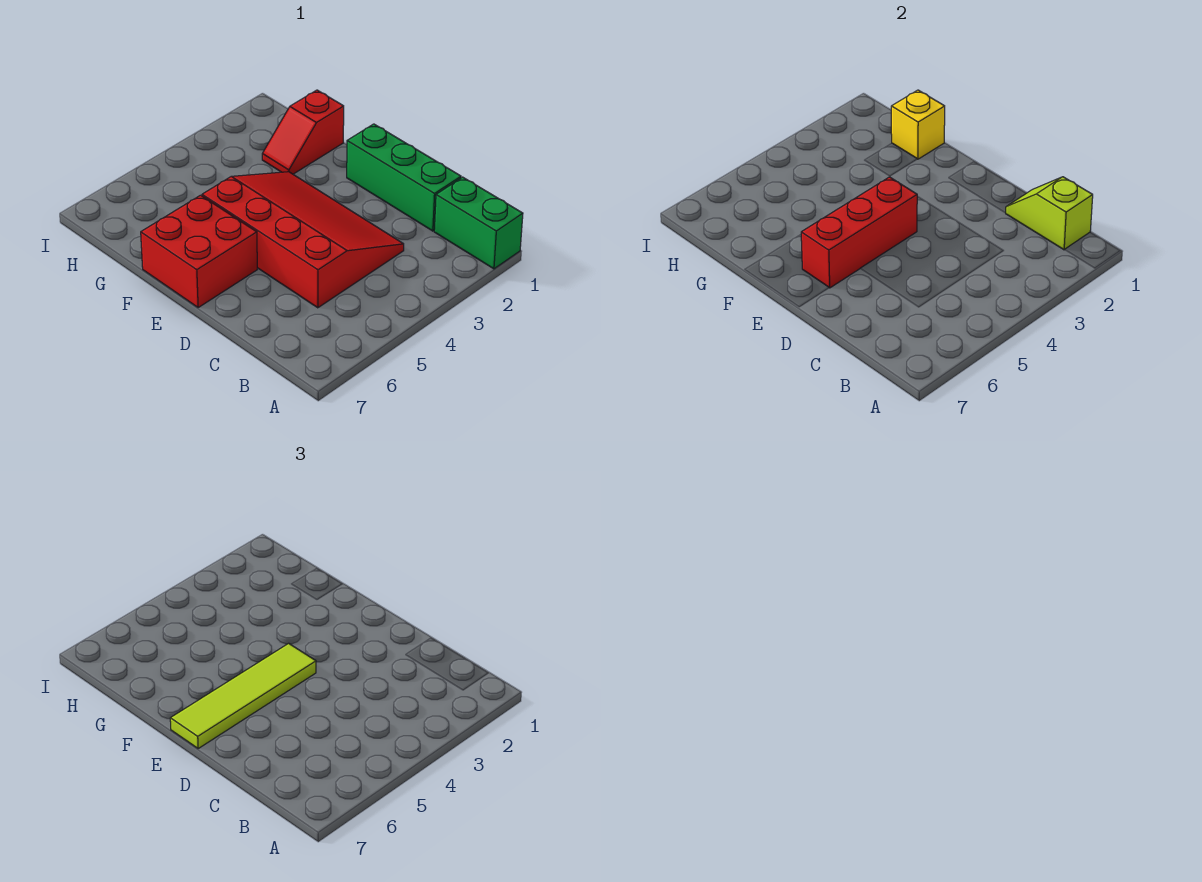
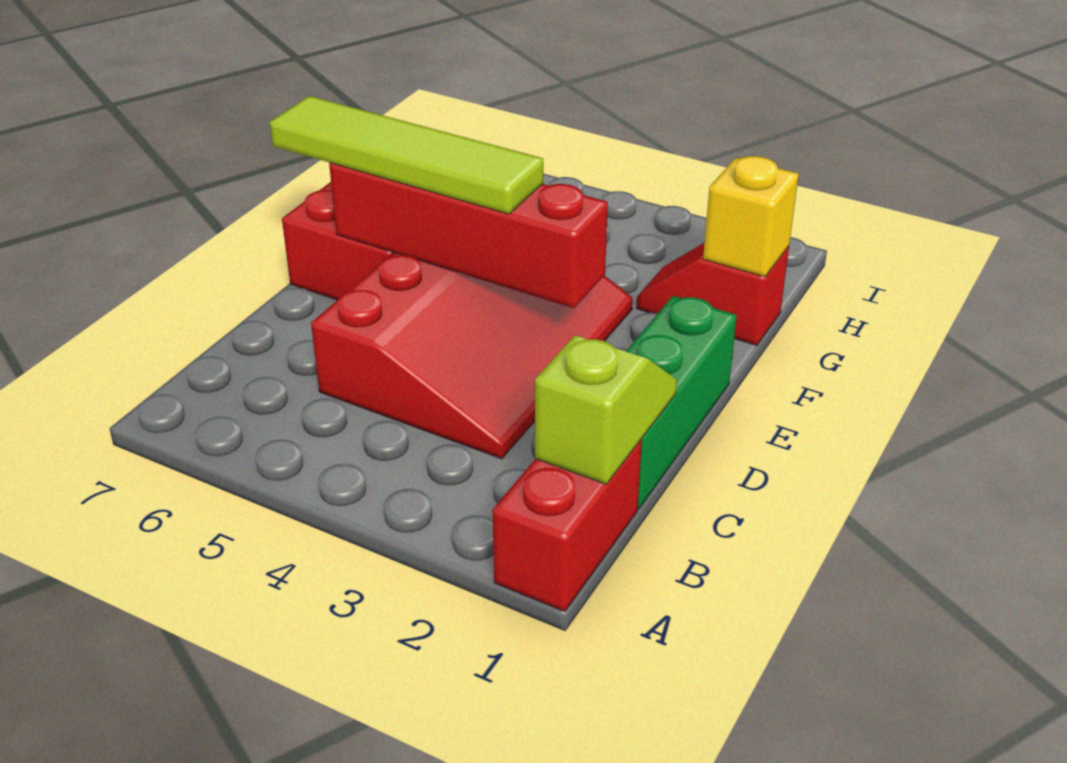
green brick A1:B1 level 1 -> red brick A1:B1 level 1
red brick E4:E6 level 2 -> red brick E3:E6 level 2

